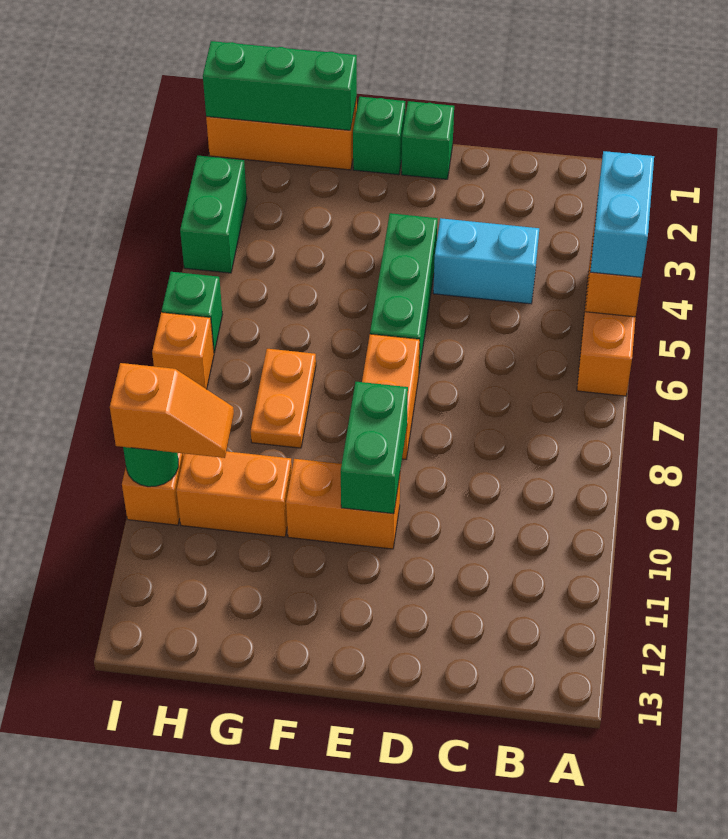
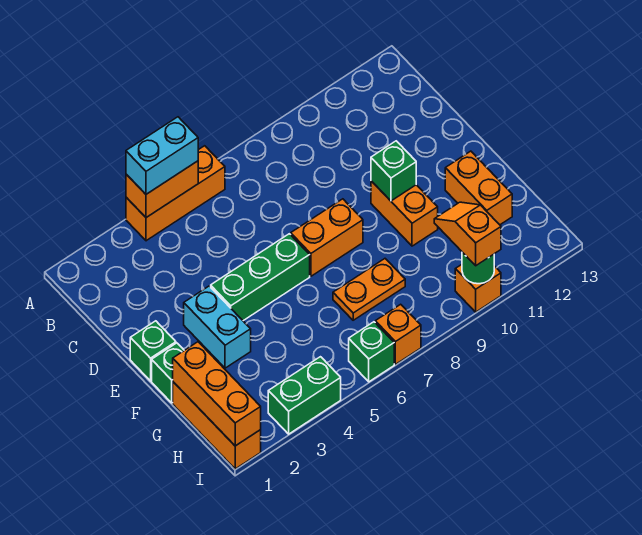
cyan brick C4:D4 level 1 -> cyan brick E3:F3 level 1
green brick E9:E10 level 2 -> green brick E10 level 2
green brick G1:I1 level 2 -> orange brick G1:I1 level 2
orange brick G10:H10 level 1 -> orange brick F12:G12 level 1

